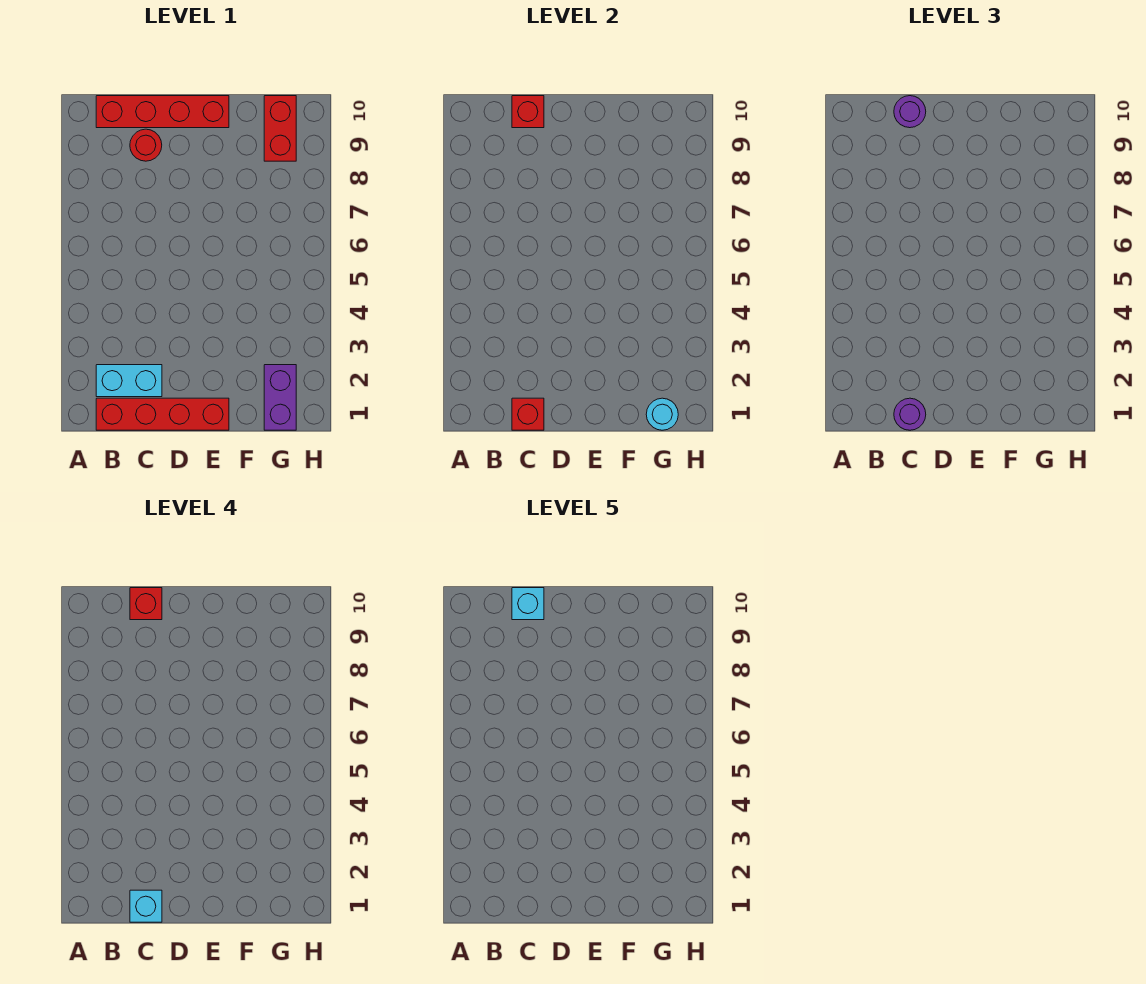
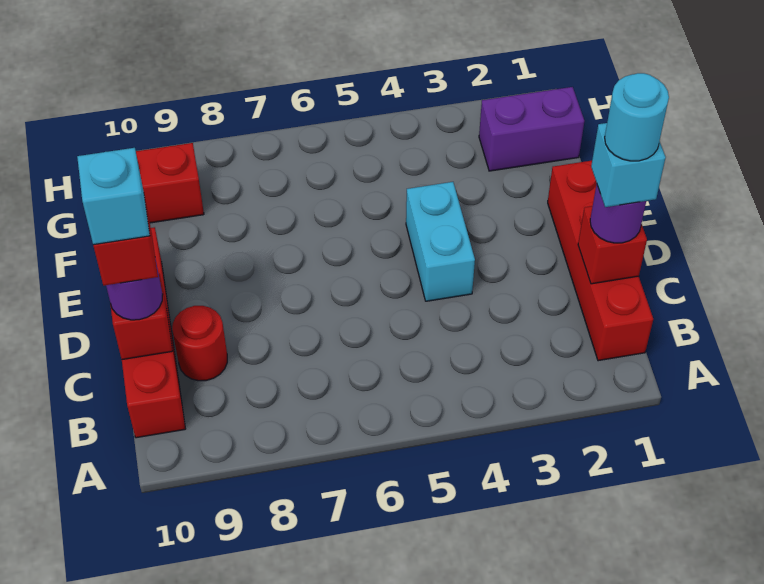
cyan brick B2:C2 level 1 -> cyan brick D4:E4 level 1
cyan round brick G1 level 2 -> cyan round brick C1 level 5

